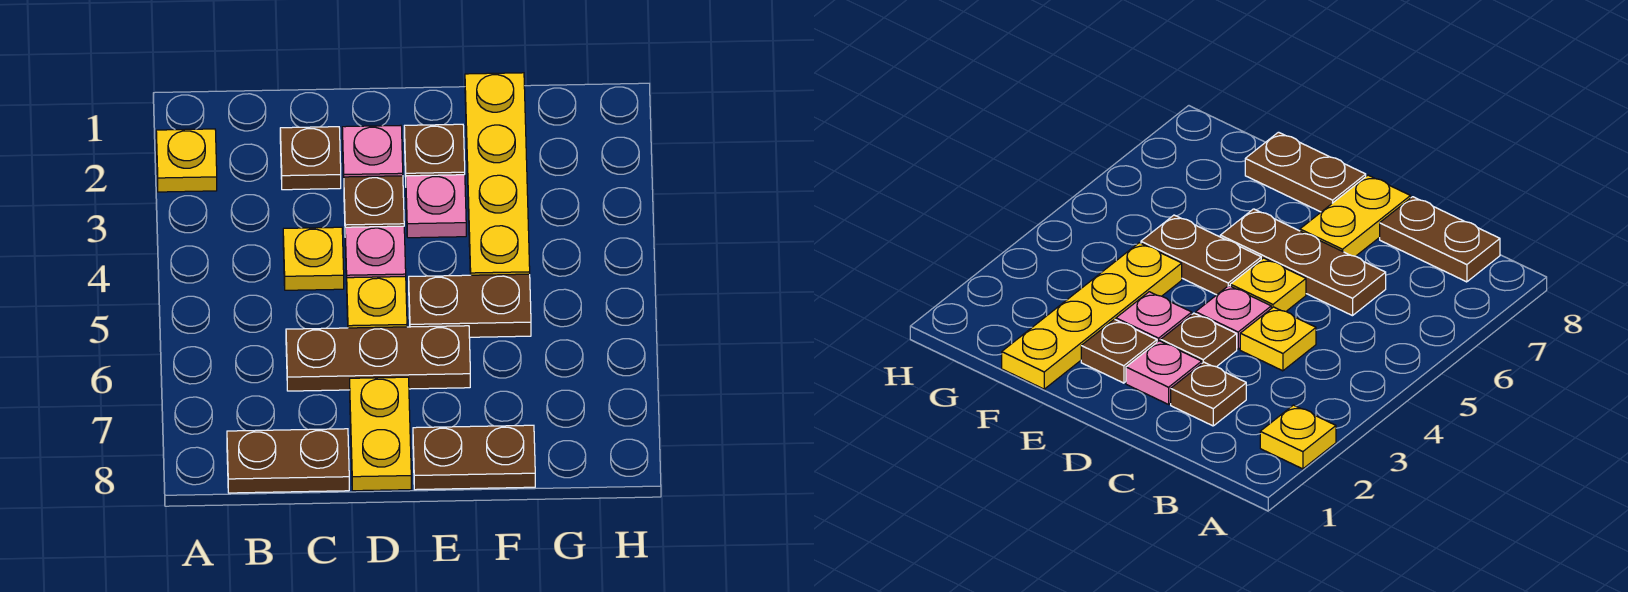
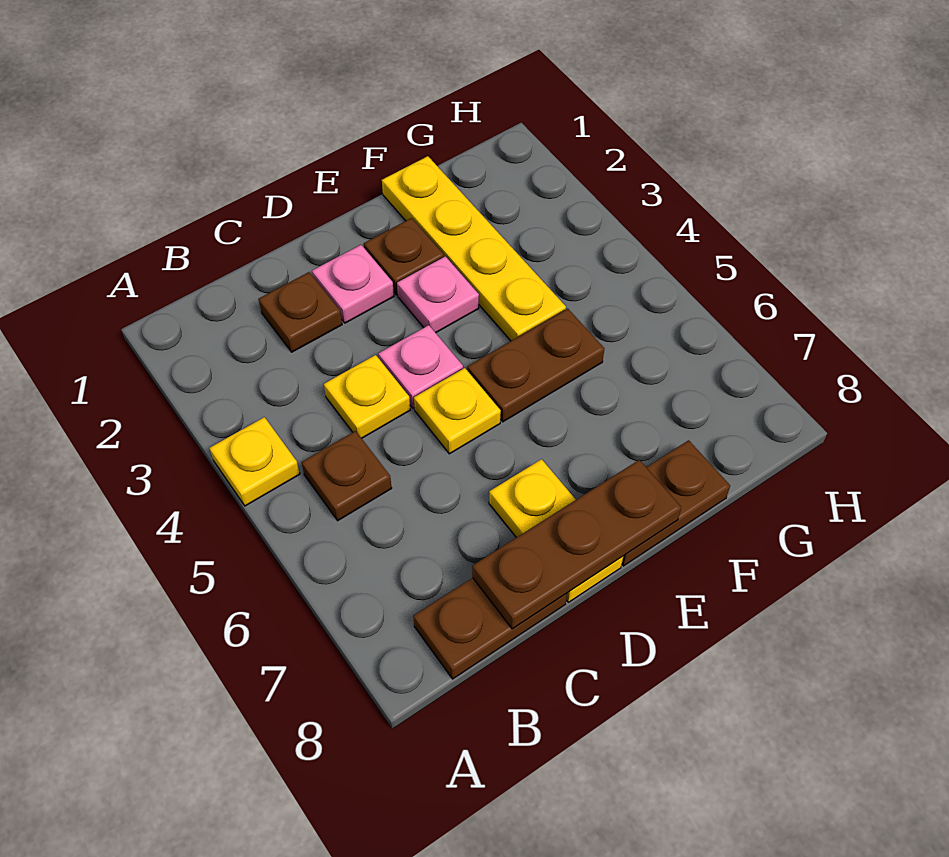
yellow plate A2 level 1 -> yellow plate A4 level 1
brown plate C6:E6 level 1 -> brown plate C8:E8 level 2
brown plate D3 level 1 -> brown plate B5 level 1

